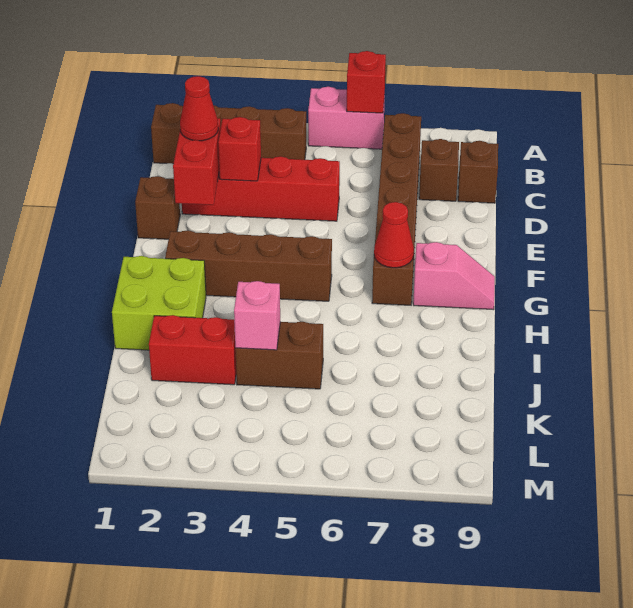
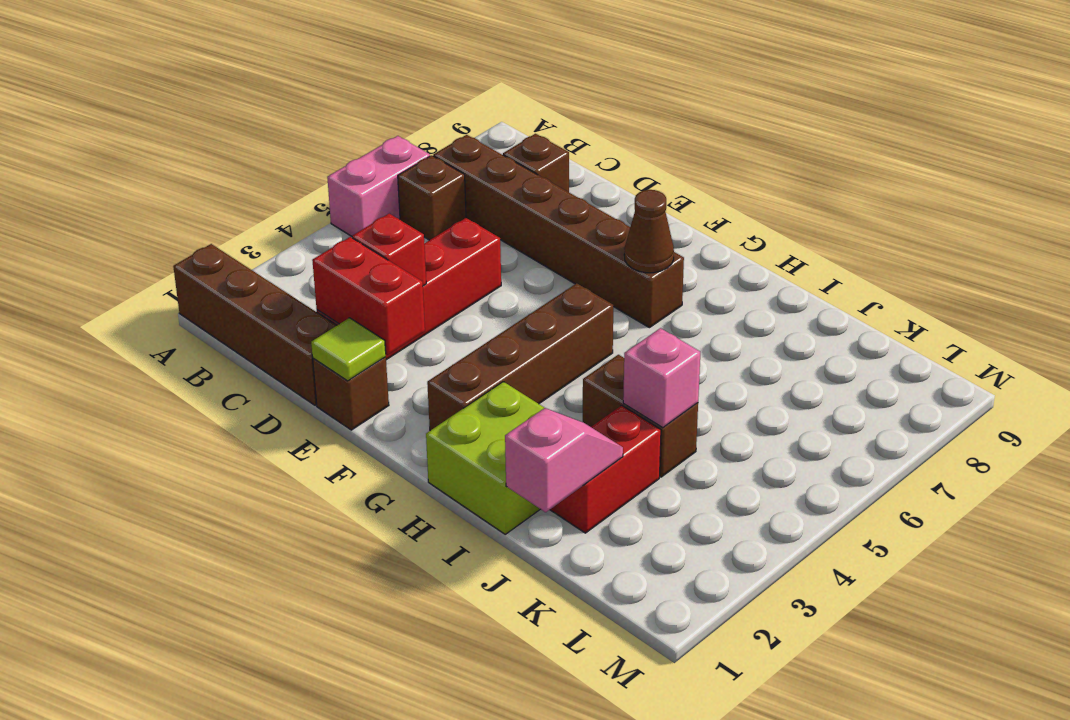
red brick A6 level 2 -> none
brown brick B1:B4 level 1 -> brown brick A1:D1 level 1
brown brick C9 level 1 -> brown brick B6 level 1
red cone D2 level 3 -> none
none -> lime tile E1 level 2
red cone G7 level 2 -> brown cone G7 level 2
pink slope G8:G9 level 1 top 8 -> pink slope J1:J2 level 2 top 1
brown brick J4:J5 level 1 -> brown brick I4:J4 level 1

